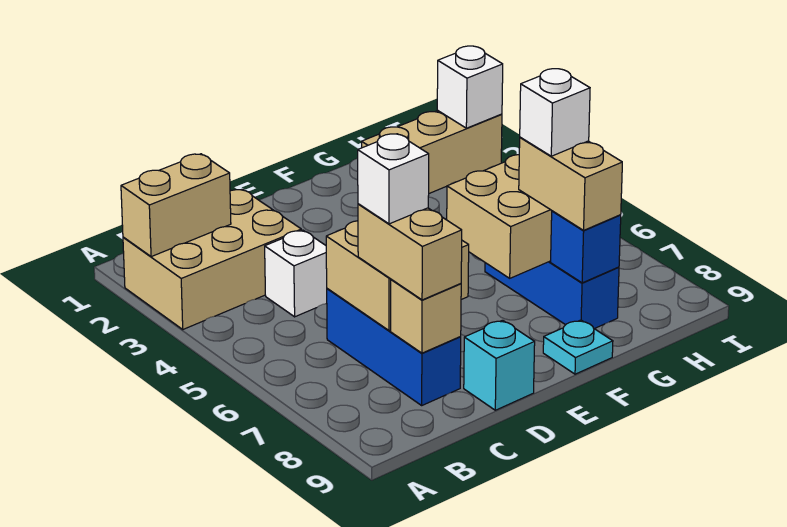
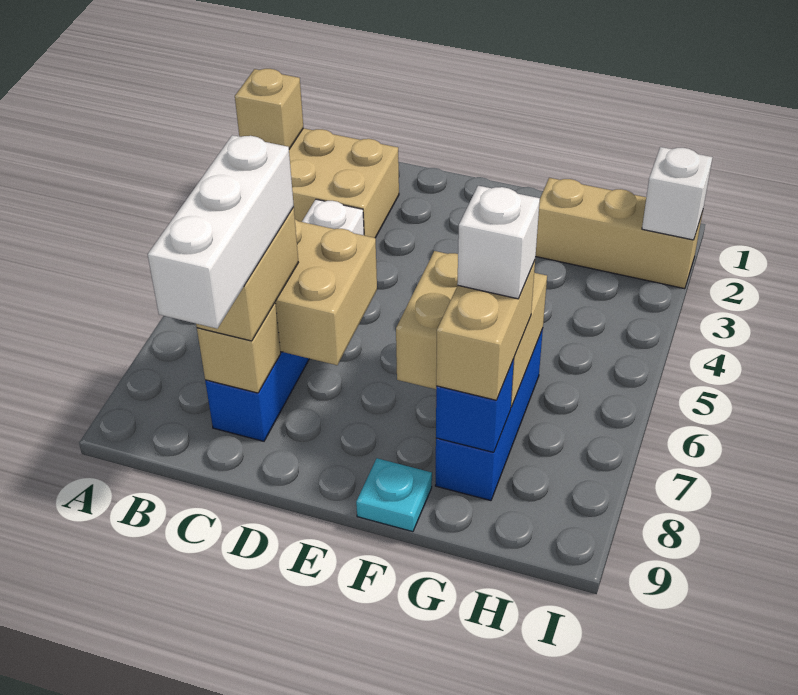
tan brick A2:B2 level 2 -> tan brick A2 level 2
white brick C7 level 4 -> white brick C7:C9 level 4
cyan brick D9 level 1 -> none

